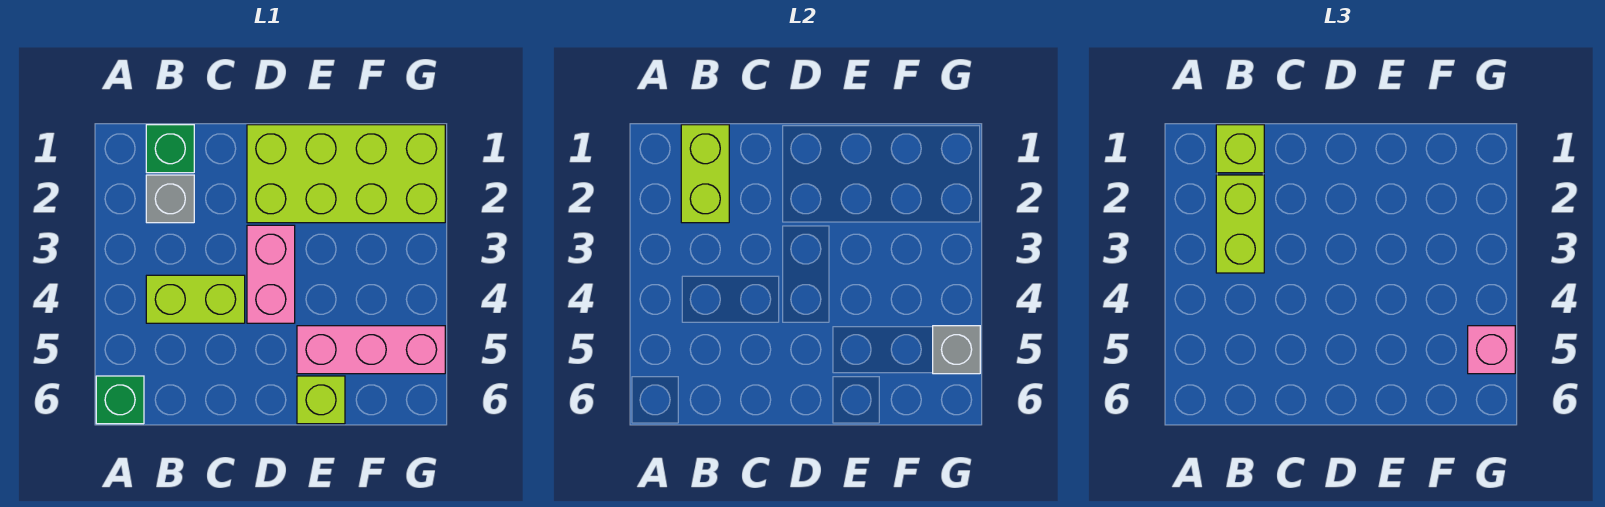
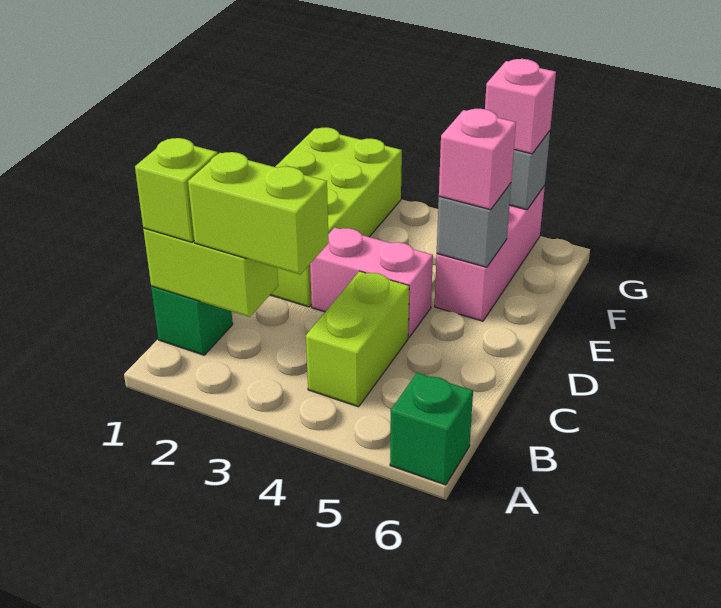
grey brick B2 level 1 -> grey brick E5 level 2
none -> pink brick E5 level 3
lime brick E6 level 1 -> none

